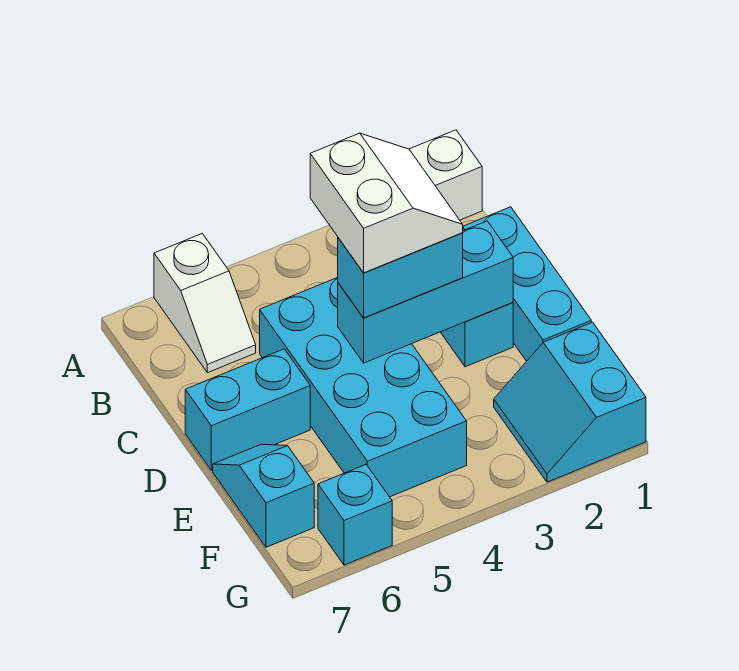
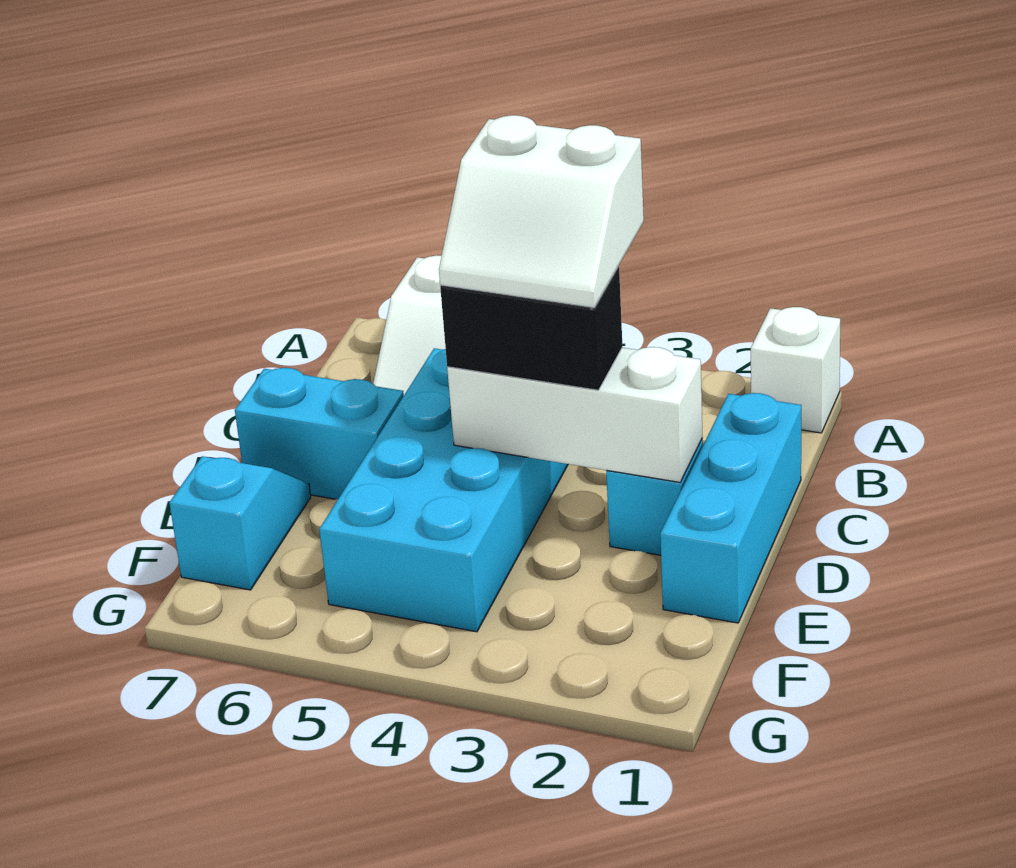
white slope C3:D4 level 4 top 4 -> white slope C3:D4 level 4 top C
cyan brick D2:D4 level 2 -> white brick D2:D4 level 2
cyan brick D3:D4 level 3 -> black brick D3:D4 level 3
cyan slope F1:G2 level 1 top 1 -> none
cyan brick G6 level 1 -> none

